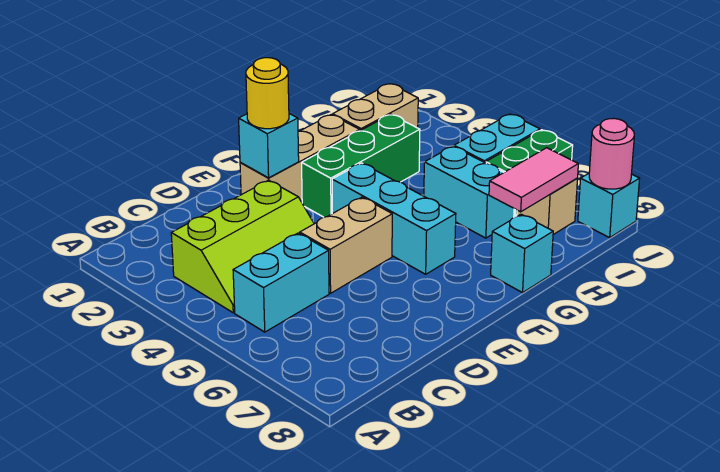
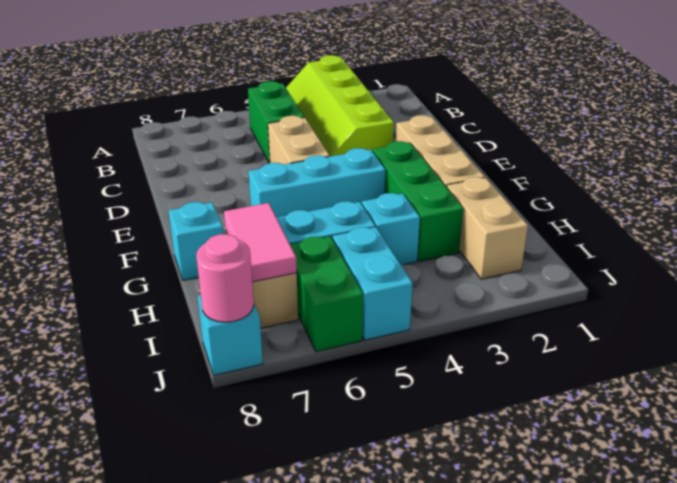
lime slope B3:D4 level 1 top 3 -> lime slope A3:D4 level 1 top 3
cyan brick B5:C5 level 1 -> green brick B5:C5 level 1
cyan brick E2 level 2 -> cyan brick H4 level 1
yellow round brick E2 level 3 -> none

